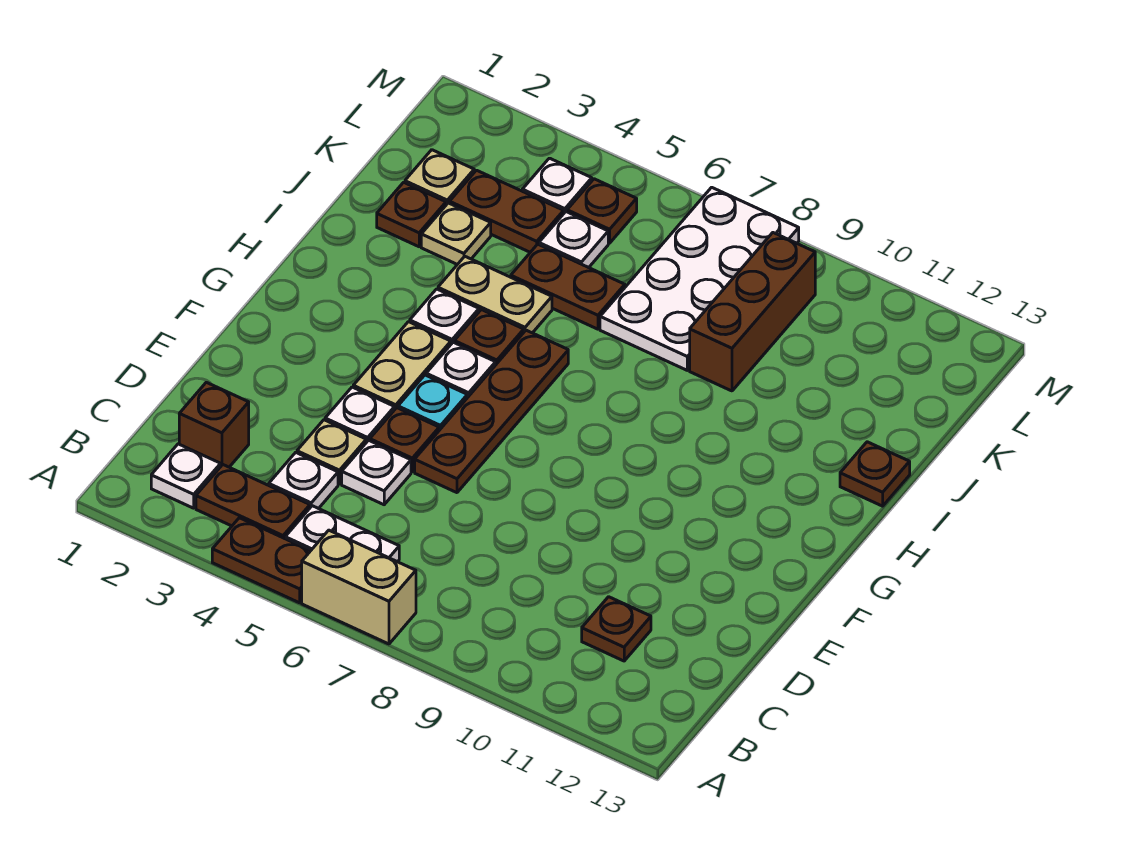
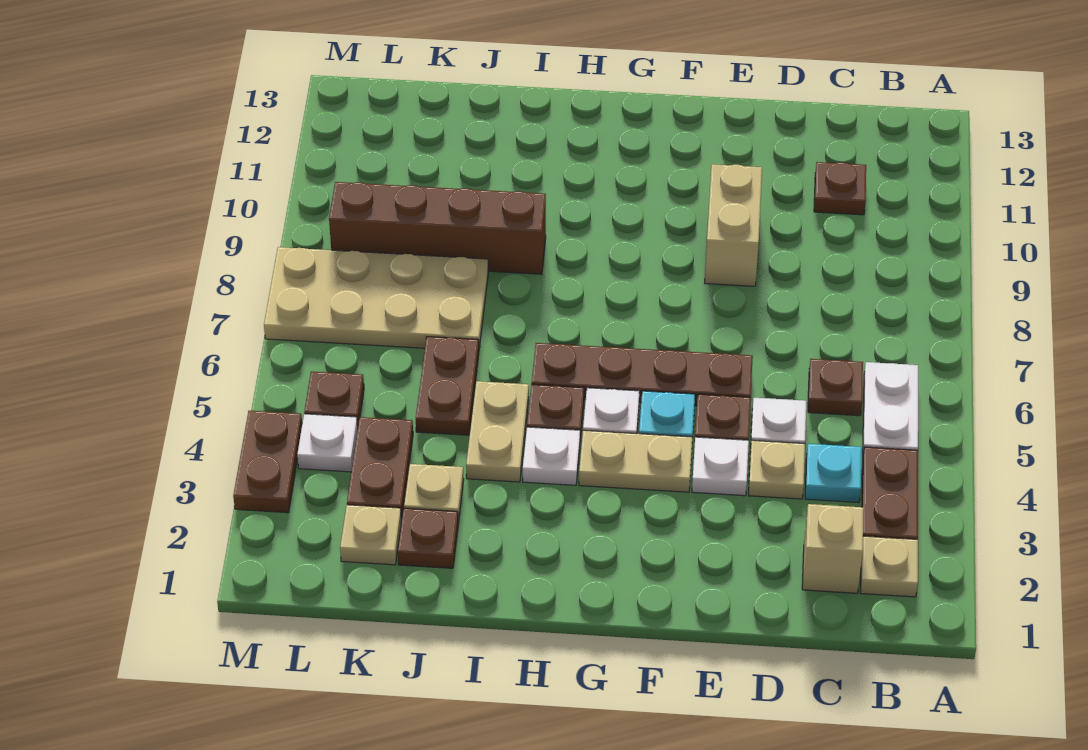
brown plate A4:A5 level 1 -> brown plate M3:M4 level 1
tan brick A6:A7 level 1 -> tan brick E9:E10 level 1
white plate B2 level 1 -> tan plate B2 level 1
brown brick C2 level 1 -> tan brick C2 level 1
white plate C4 level 1 -> cyan plate C4 level 1
brown plate I13 level 1 -> brown plate C6 level 1
white plate J7:M8 level 1 -> tan plate J7:M8 level 1
brown brick J9:L9 level 1 -> brown brick I9:L9 level 1
white plate K5 level 1 -> none

